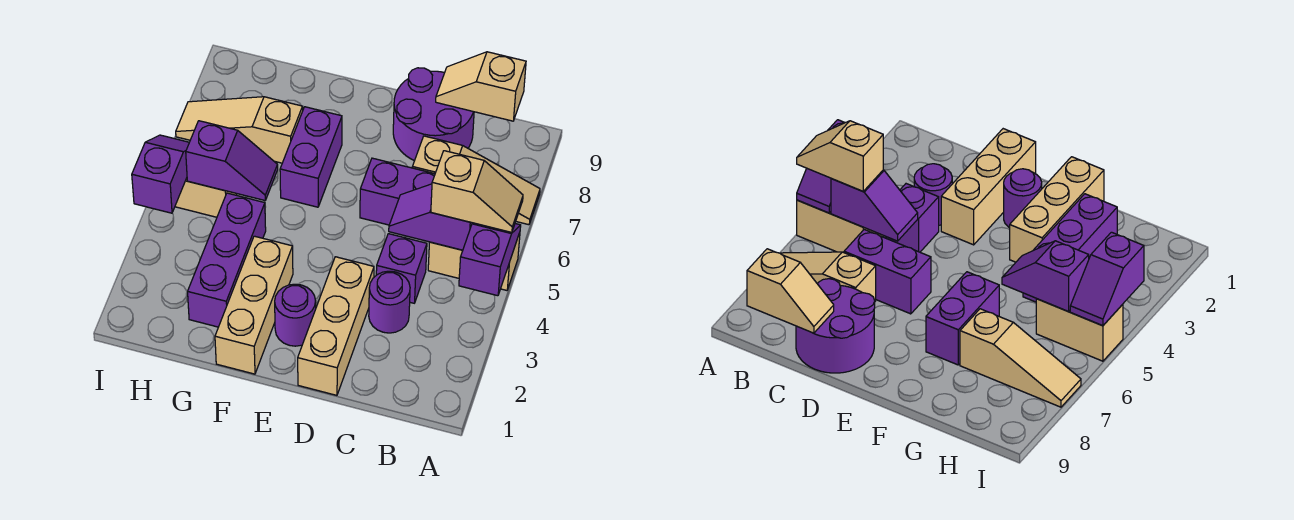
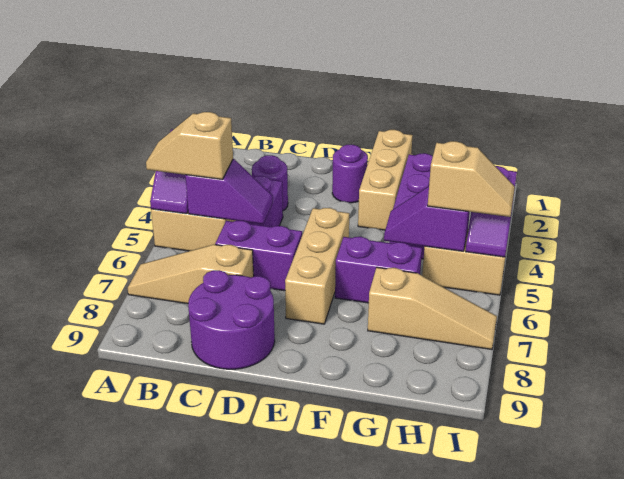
tan slope B9:C9 level 2 top B -> tan slope H5:I5 level 3 top H
tan brick D1:D3 level 1 -> tan brick E5:E7 level 1
purple brick F6:F7 level 1 -> purple brick F6:G6 level 1

